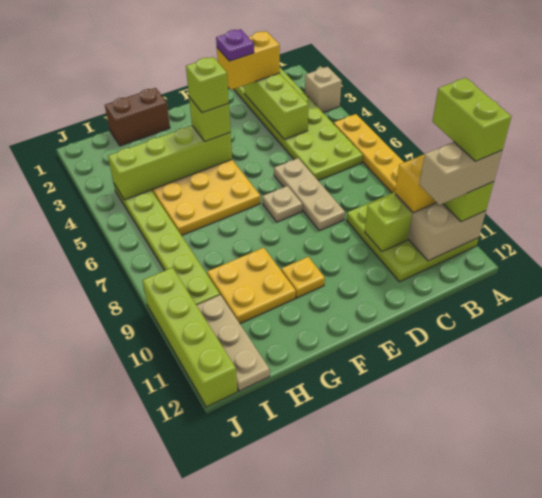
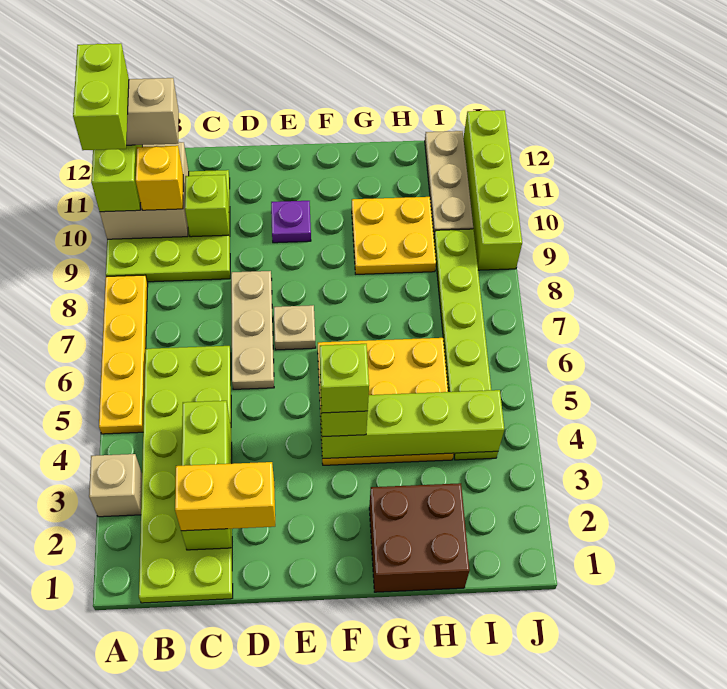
purple plate D2 level 4 -> purple plate E10 level 1
yellow plate F10 level 1 -> none
brown brick G1:H1 level 1 -> brown brick G1:H2 level 1

